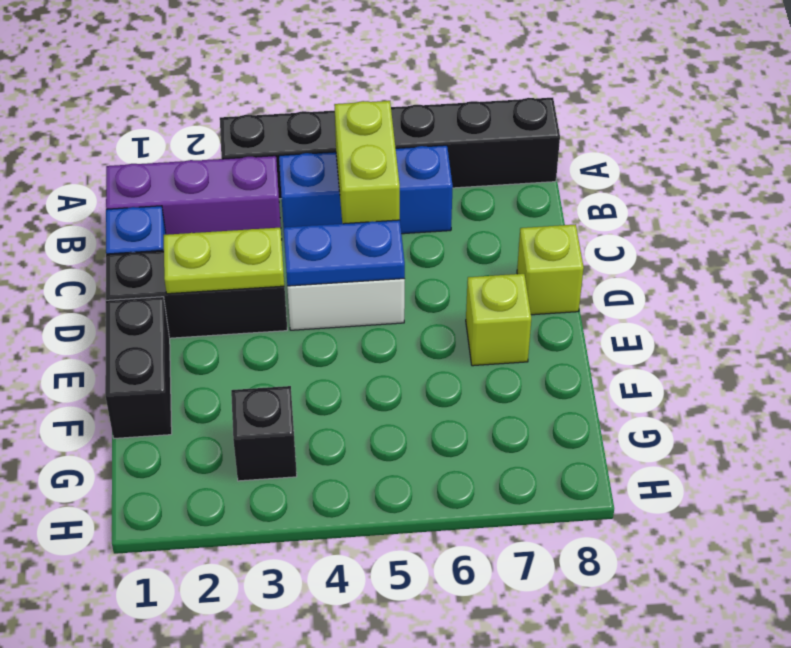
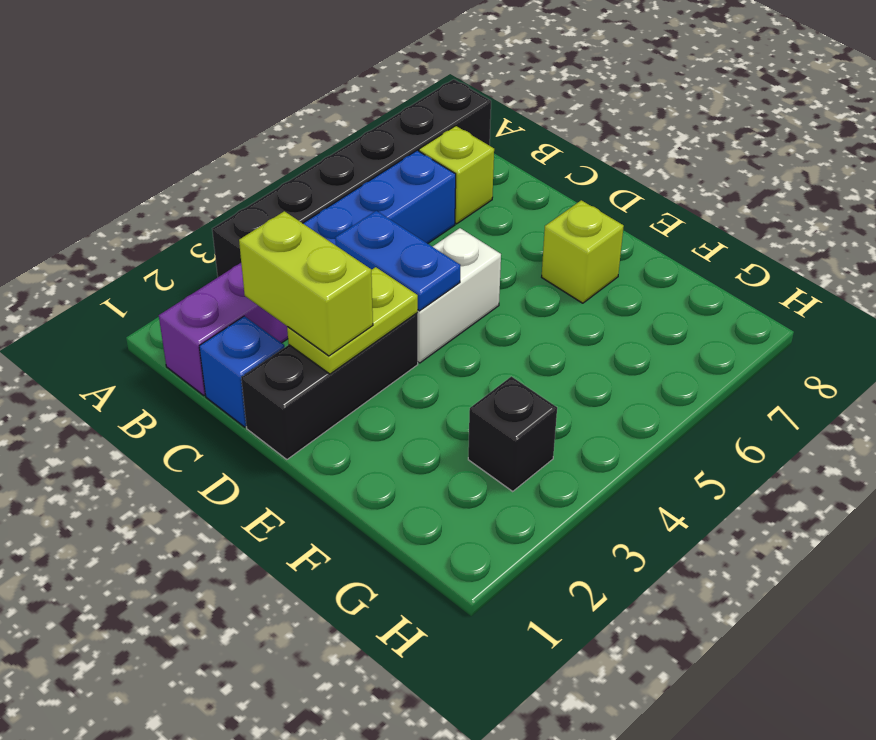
lime brick B5:C5 level 2 -> lime brick C2:D2 level 3
blue plate D4:D5 level 2 -> blue plate C4:D4 level 2
lime brick D8 level 1 -> lime brick B7 level 1
black brick E1:F1 level 1 -> none

